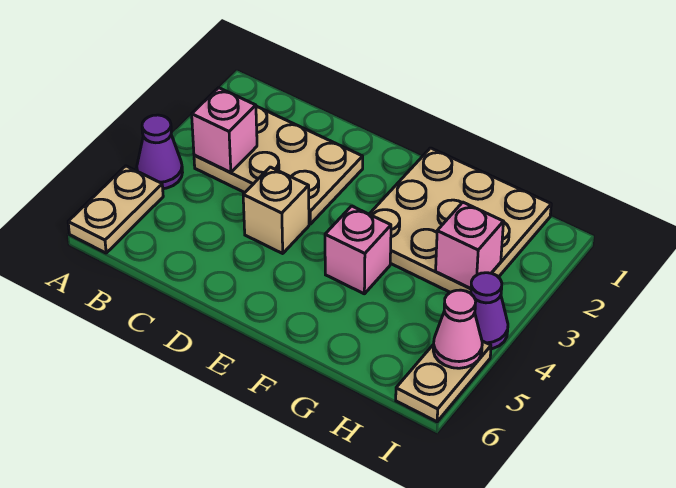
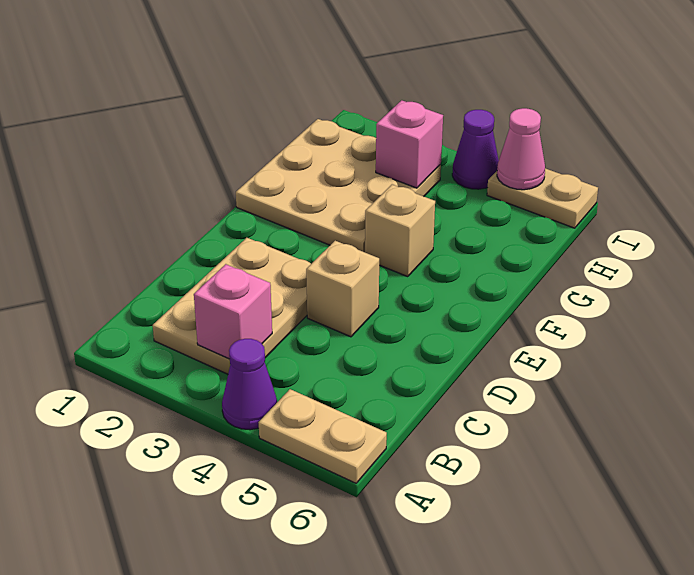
pink brick F4 level 1 -> tan brick F4 level 1

